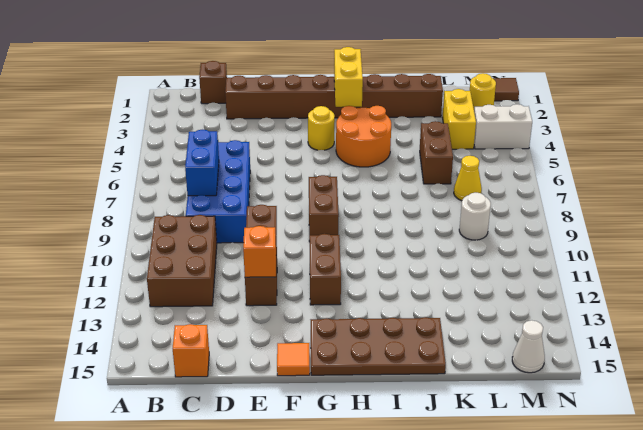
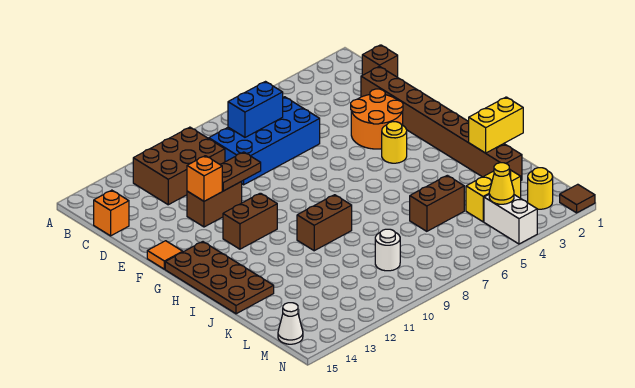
brown brick G8:G9 level 1 -> brown brick I9:I10 level 1
yellow brick H2:H3 level 2 -> yellow brick J1:J2 level 2
orange round brick H4:I5 level 1 -> orange round brick E3:F4 level 1
yellow cone L7 level 1 -> yellow cone M4 level 2

